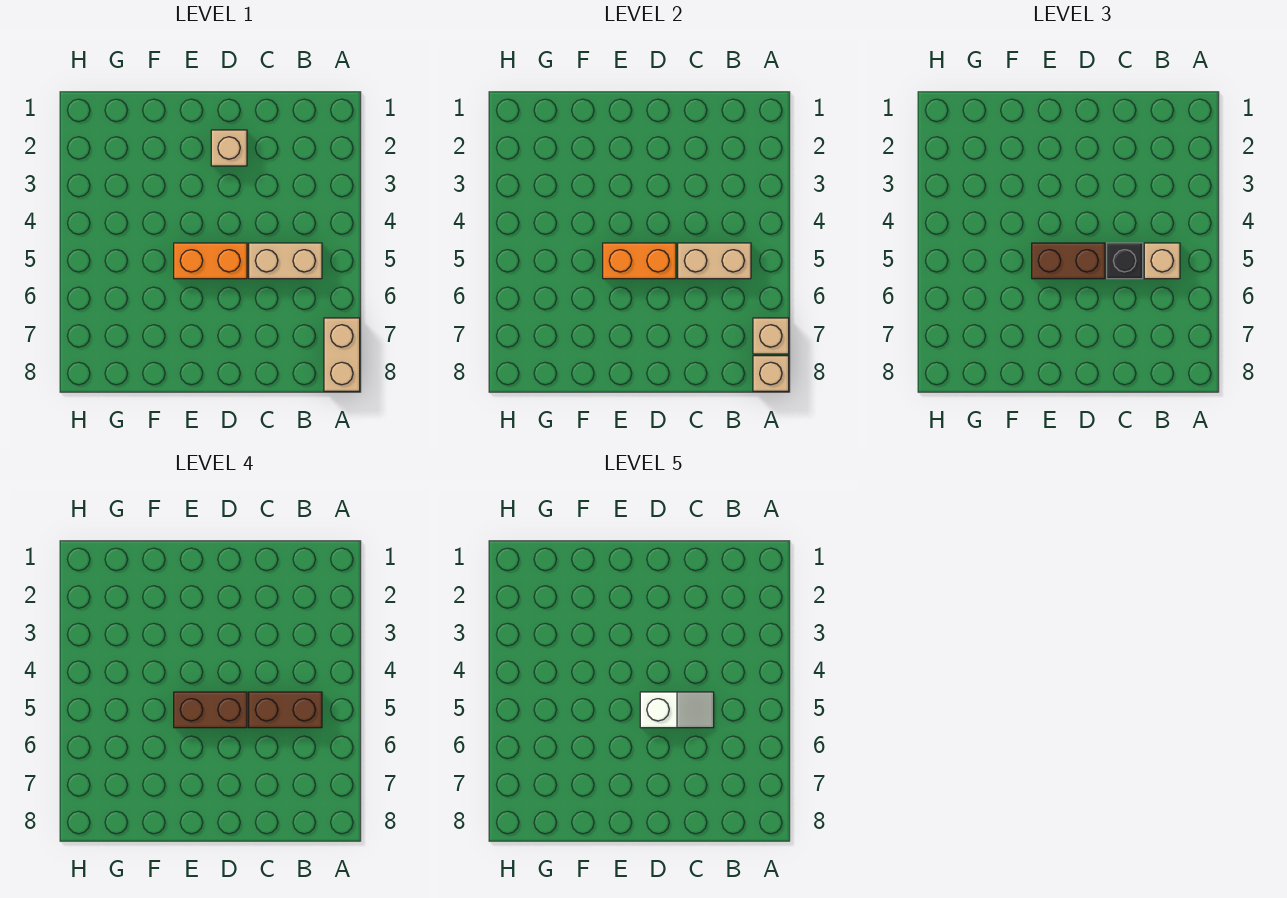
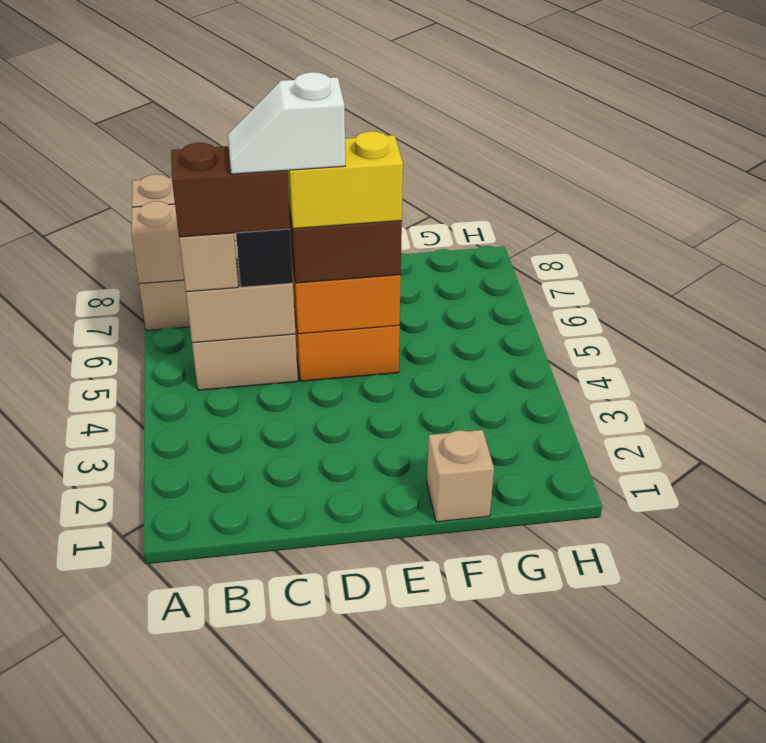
tan brick D2 level 1 -> tan brick F1 level 1
brown brick D5:E5 level 4 -> yellow brick D5:E5 level 4

